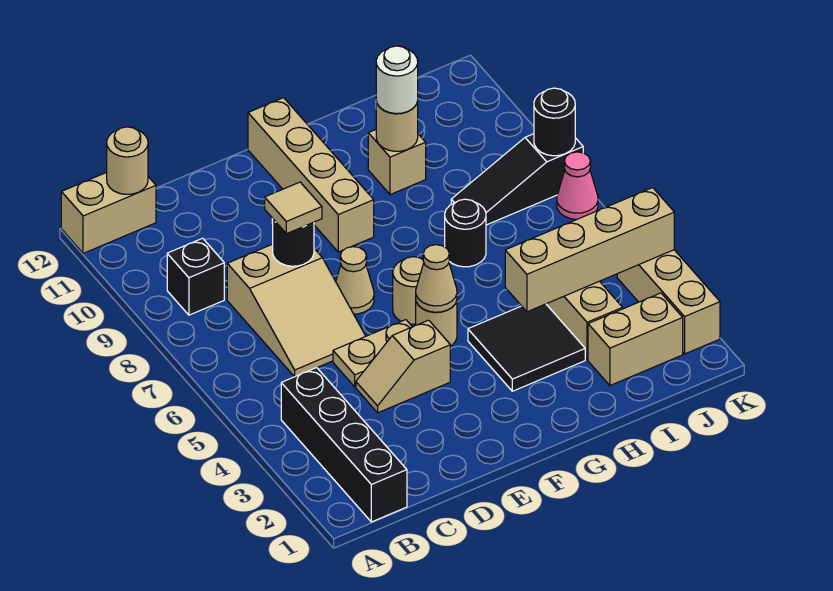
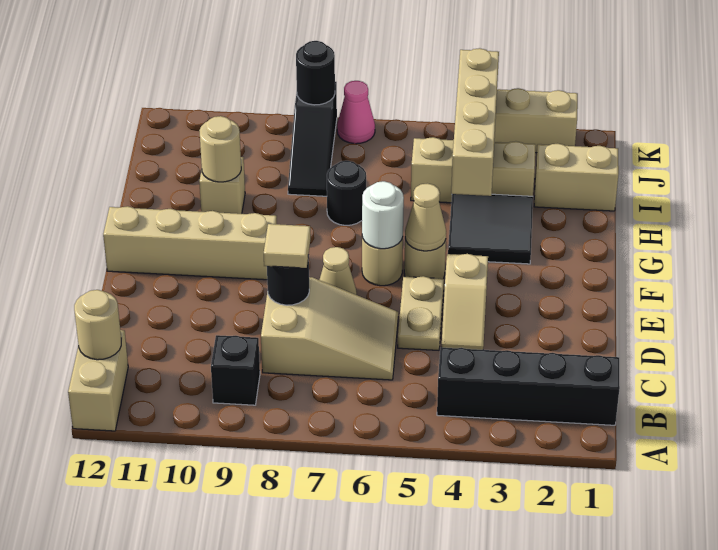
white round brick H10 level 3 -> white round brick F6 level 2
tan brick I2:J2 level 1 -> tan brick I1:I2 level 1

